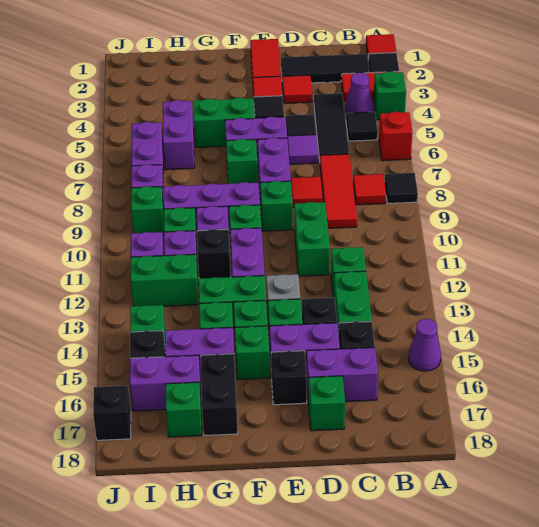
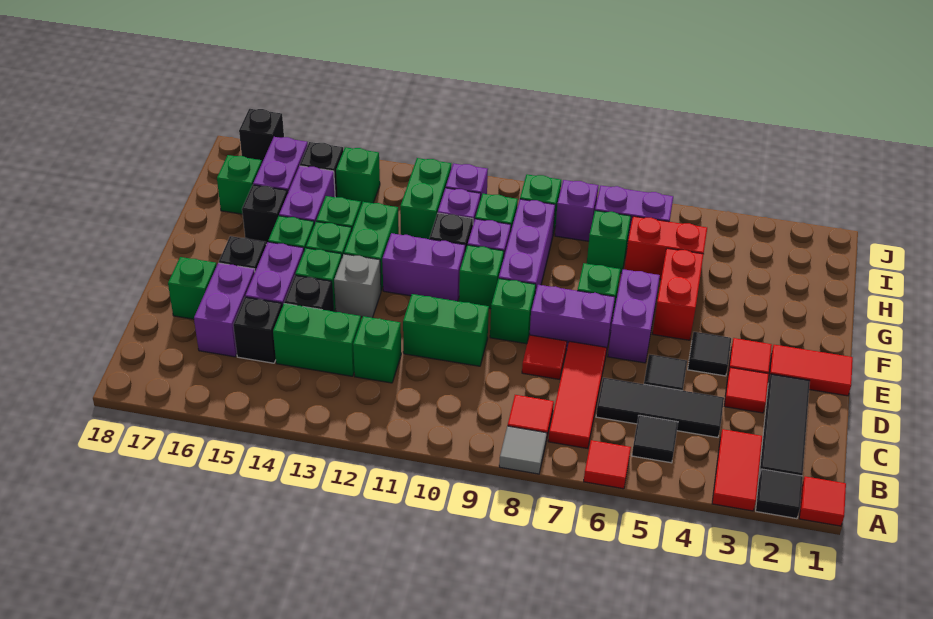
green brick A4 level 1 -> green brick H7 level 1
red brick A6 level 1 -> red tile A6 level 1
black tile A8 level 1 -> grey tile A8 level 1
purple cone A15 level 1 -> none
purple cone B4 level 1 -> none
red tile C7:C9 level 1 -> red tile B7:D7 level 1
purple tile D6 level 1 -> none
green brick F5:G5 level 1 -> red brick F5:G5 level 1
black brick G16:G17 level 1 -> black brick G16 level 1
purple brick H5:H6 level 1 -> red brick H5:H6 level 1

